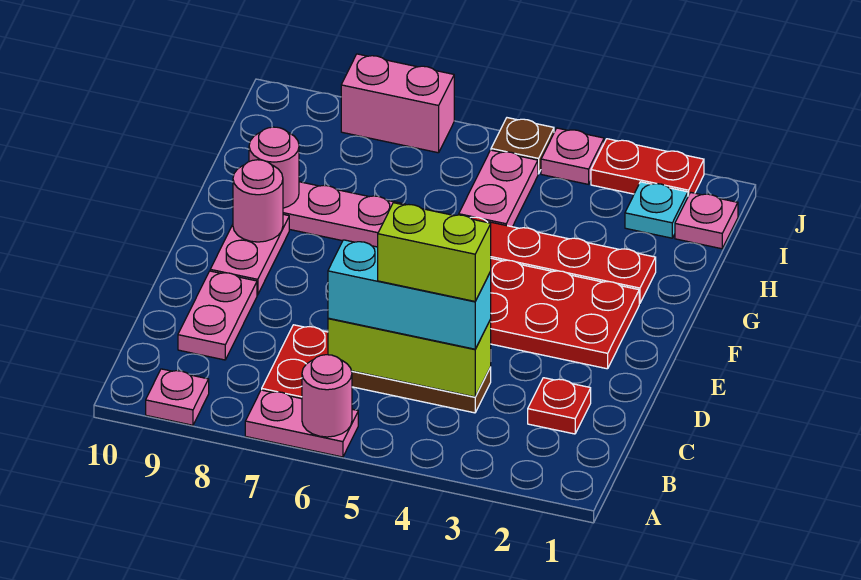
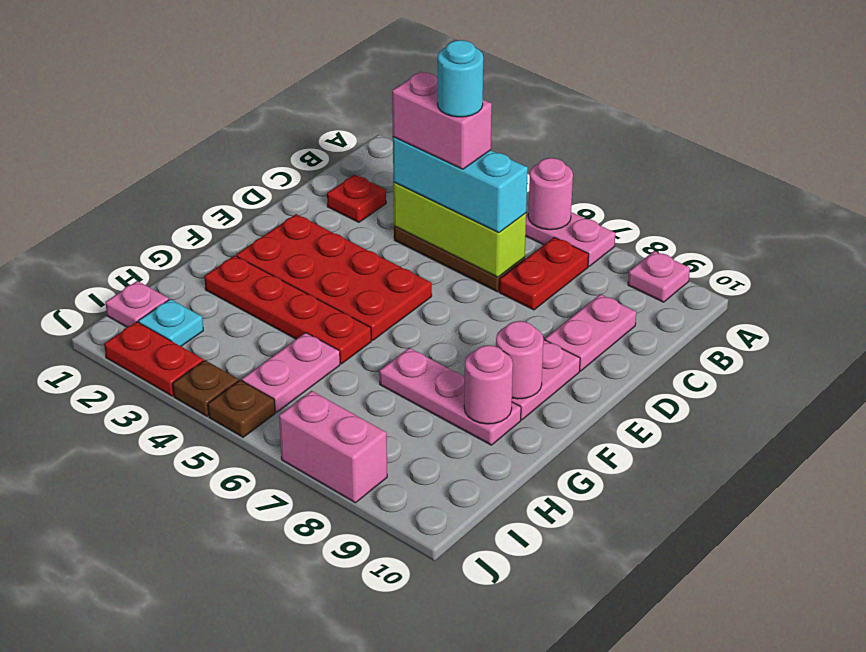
lime brick C4:C5 level 4 -> pink brick C4:C5 level 4
none -> cyan round brick C5 level 5
pink plate J4 level 1 -> brown plate J4 level 1

